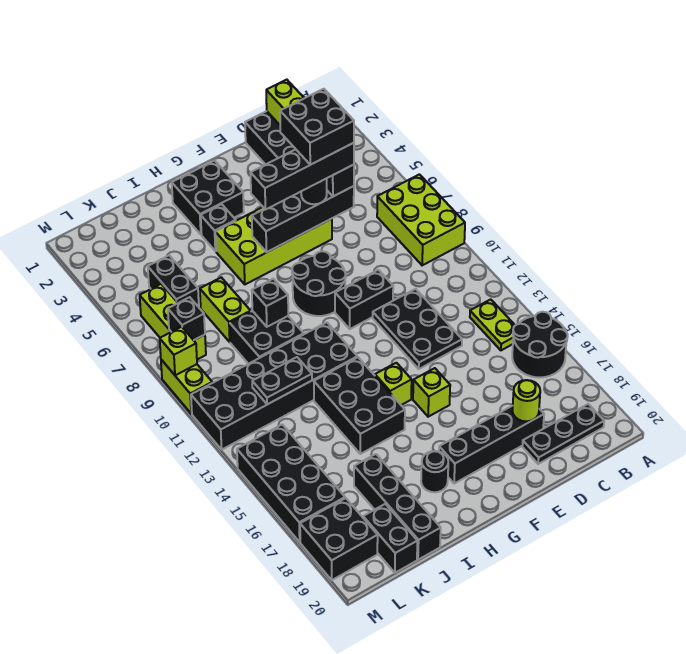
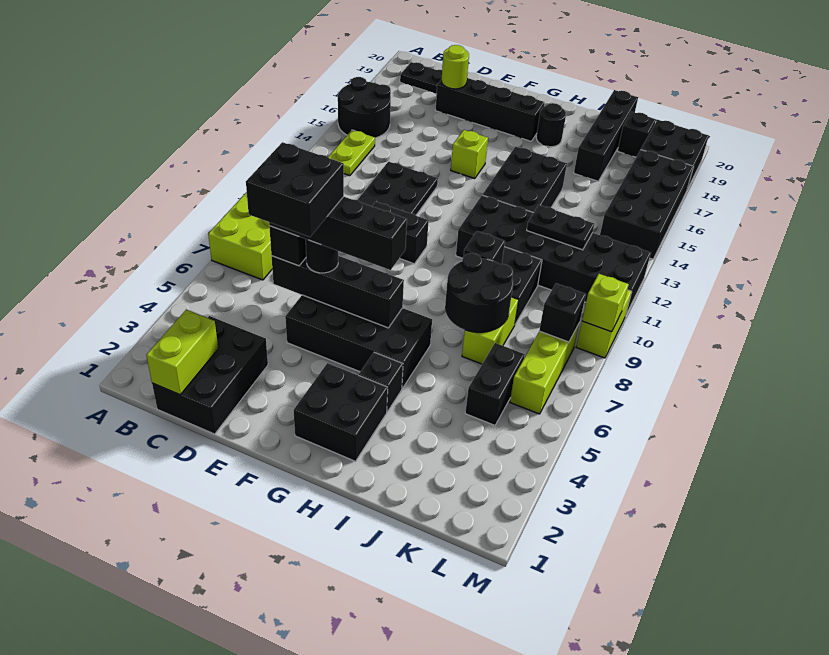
lime brick E5:H6 level 1 -> black brick E5:H6 level 1
black round brick F8:G9 level 1 -> black round brick I7:J8 level 2
lime brick G14 level 1 -> none
black brick K19:K20 level 1 -> black brick K19 level 1

